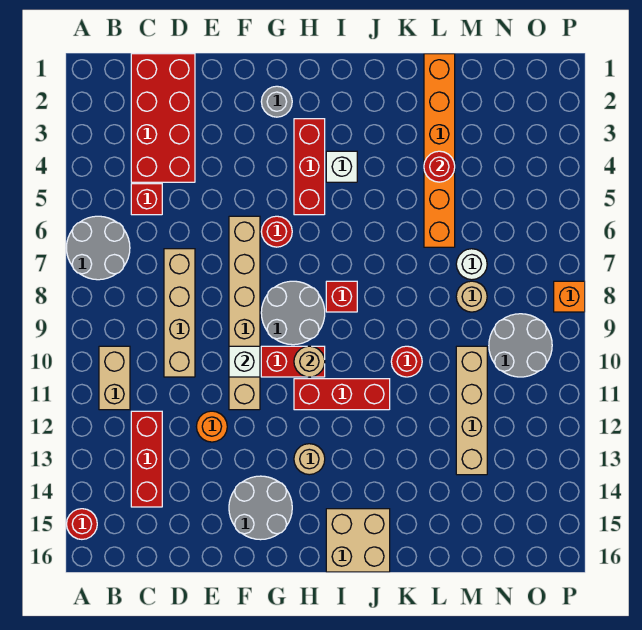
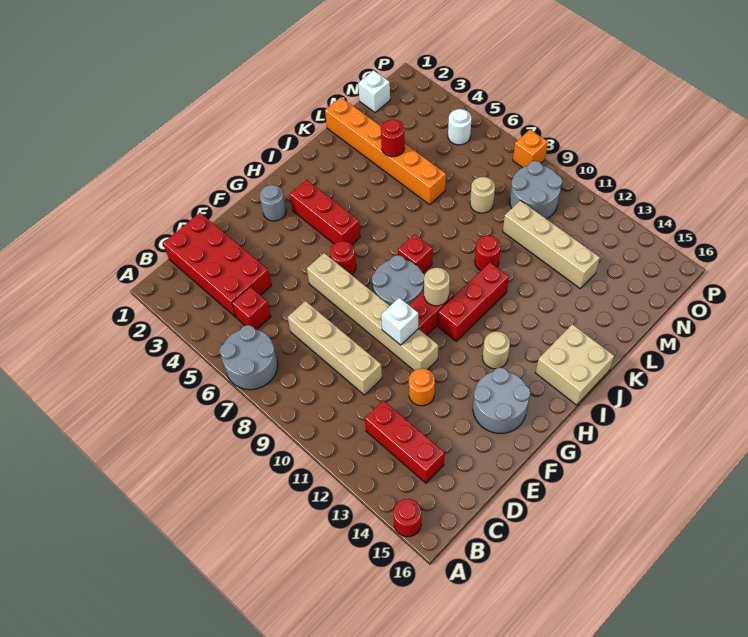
tan brick B10:B11 level 1 -> none
white brick I4 level 1 -> white brick N1 level 1
white round brick M7 level 1 -> white round brick O5 level 1

